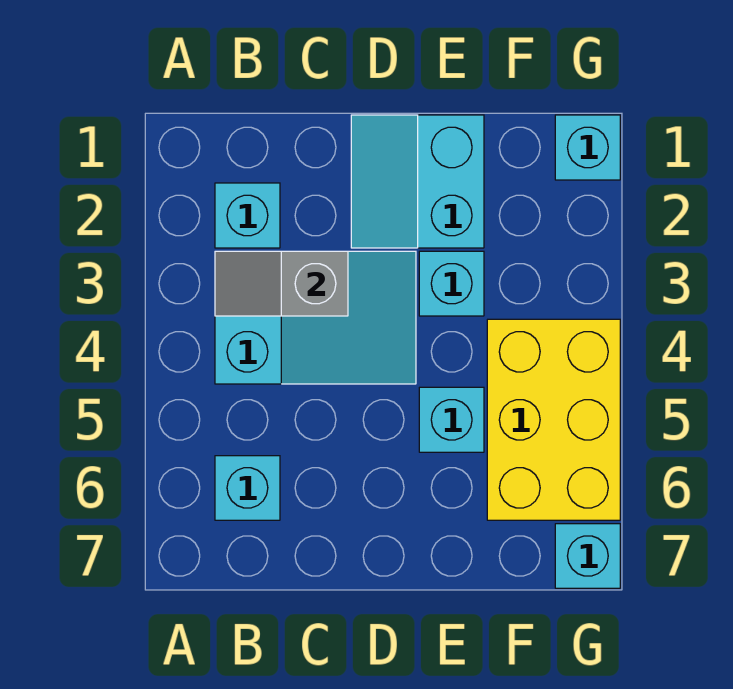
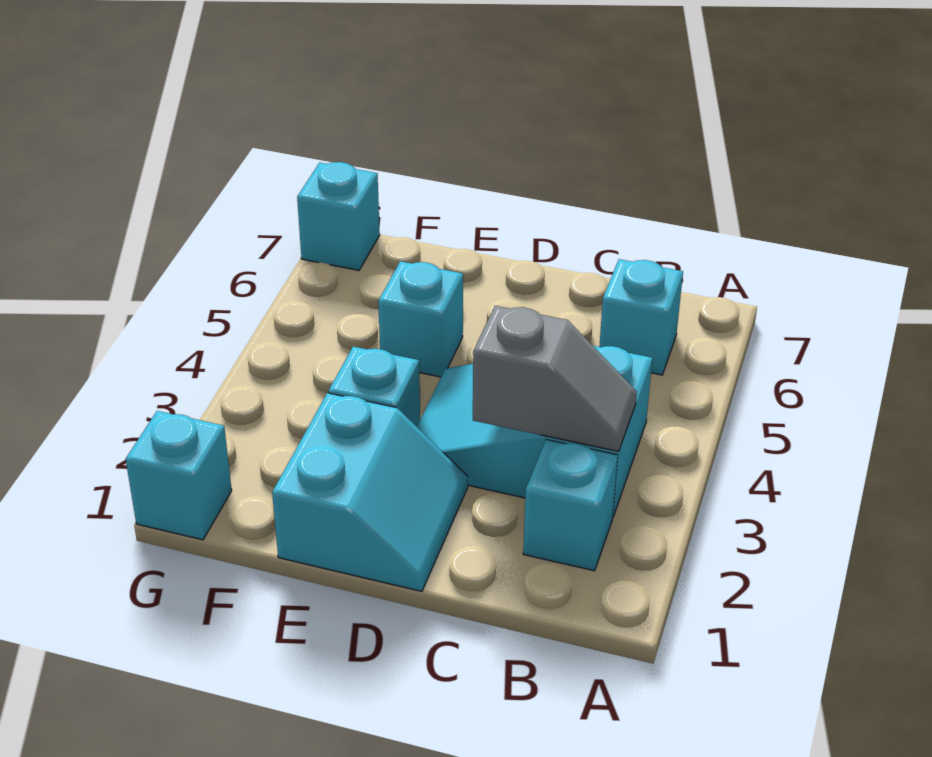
yellow brick F4:G6 level 1 -> none

